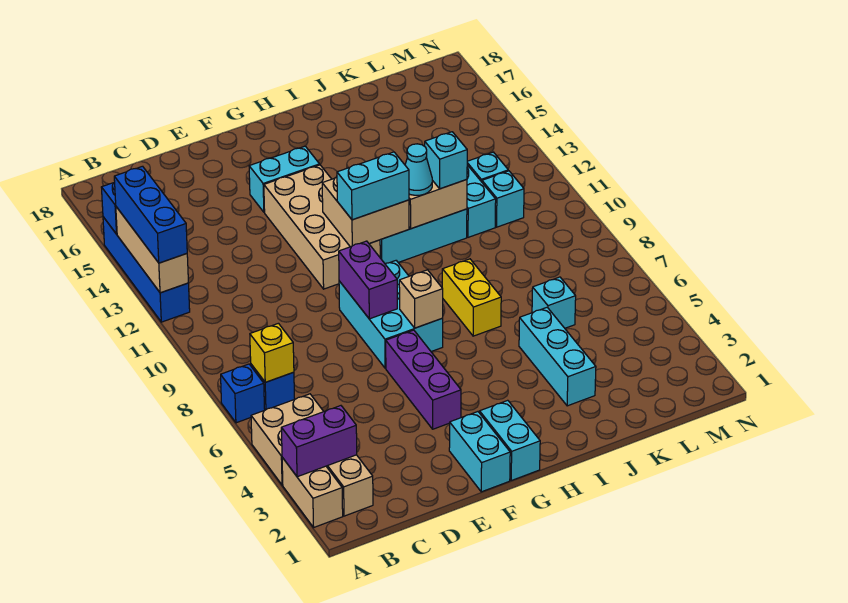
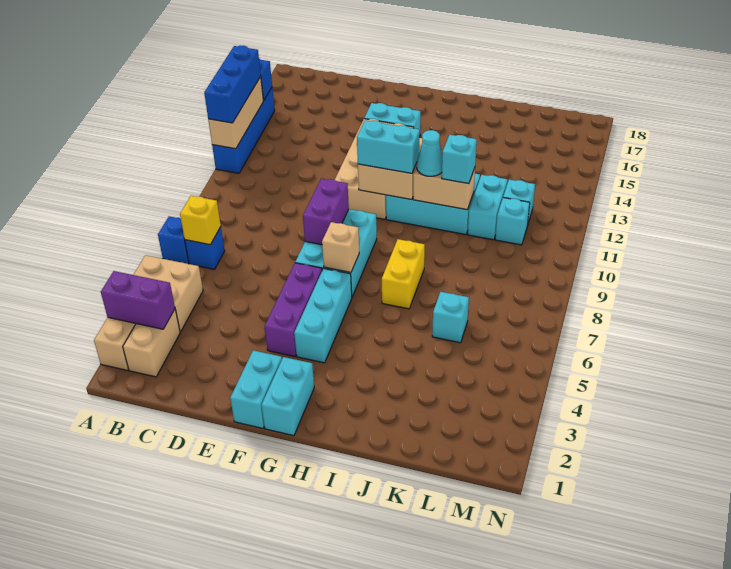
cyan brick J3:J5 level 1 -> cyan brick G4:G6 level 1

